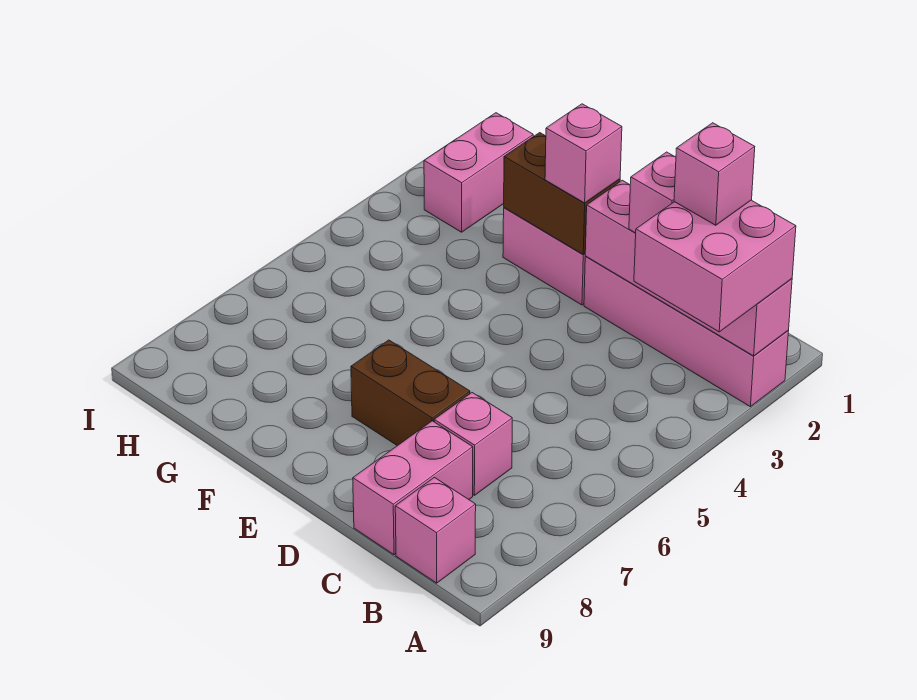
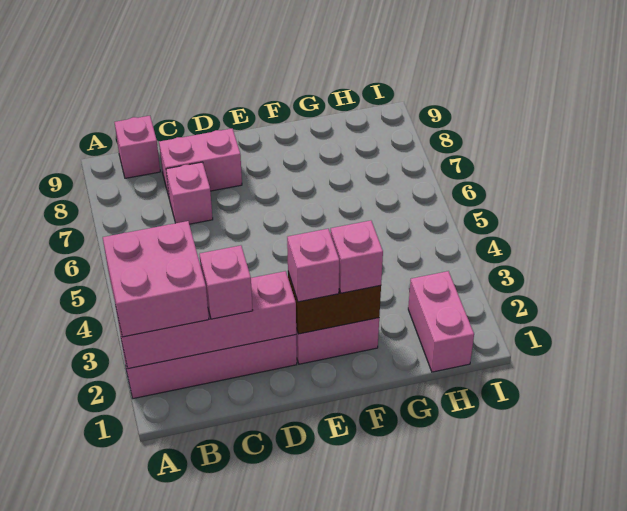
pink brick B2 level 4 -> pink brick F2 level 3
pink brick C8:C9 level 1 -> pink brick C8:D8 level 1
brown brick D7:E7 level 1 -> none

